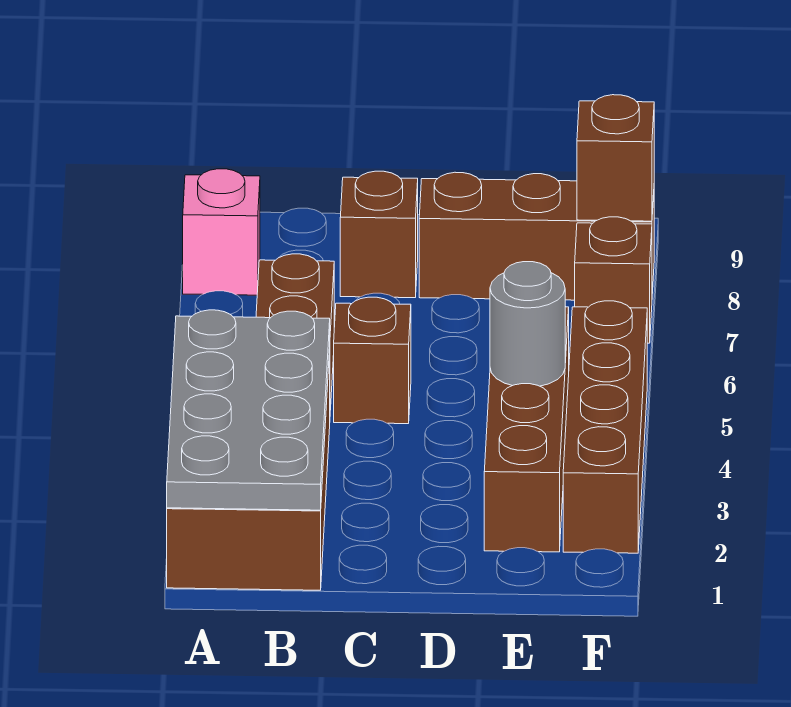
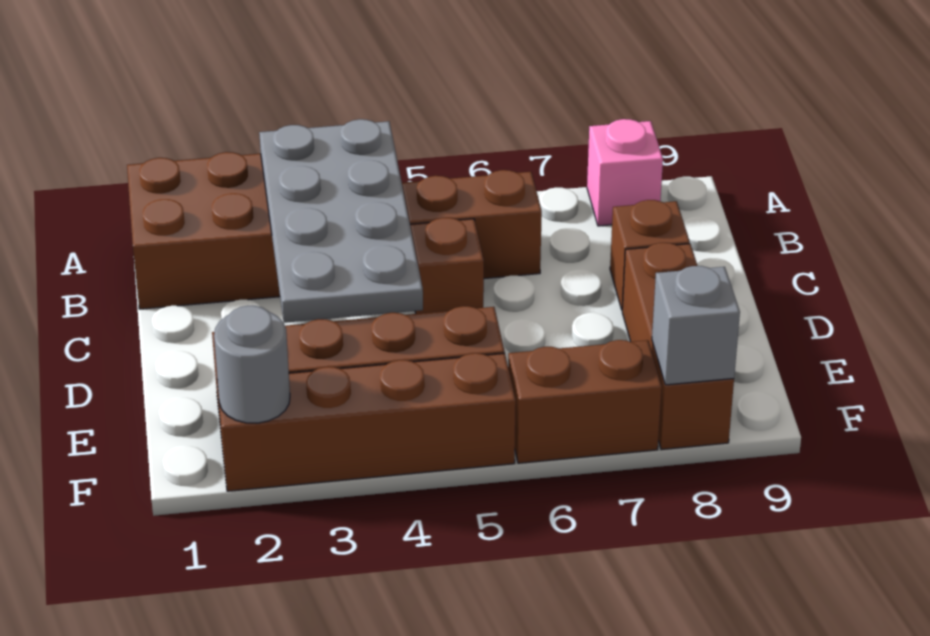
grey plate A1:B4 level 2 -> grey plate A3:D4 level 2
grey round brick E4 level 2 -> grey round brick F2 level 2
brown brick F7 level 1 -> brown brick F6:F7 level 1
brown brick F8 level 2 -> grey brick F8 level 2

